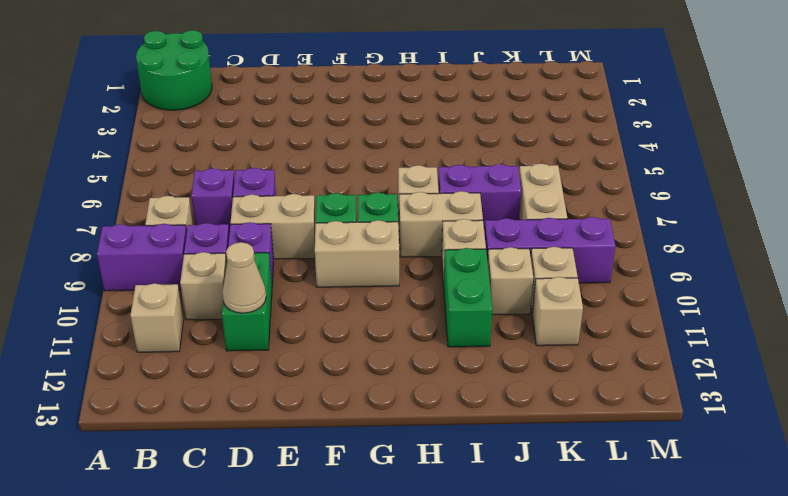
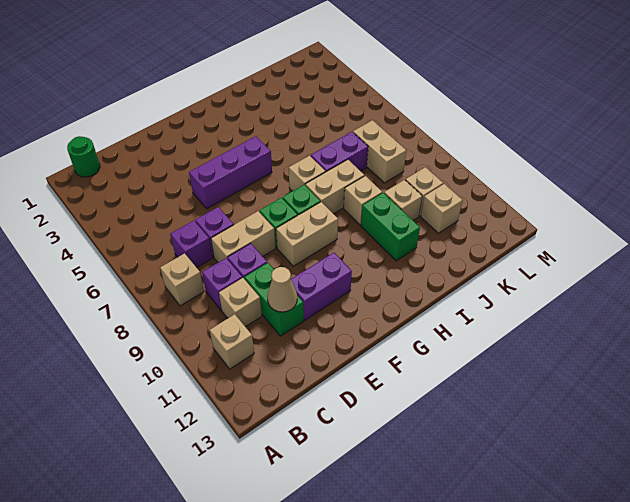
green round brick A1:B2 level 1 -> green round brick B1 level 1
purple brick A9:B9 level 1 -> purple brick E11:F11 level 1
purple brick J9:L9 level 1 -> purple brick E5:G5 level 1

